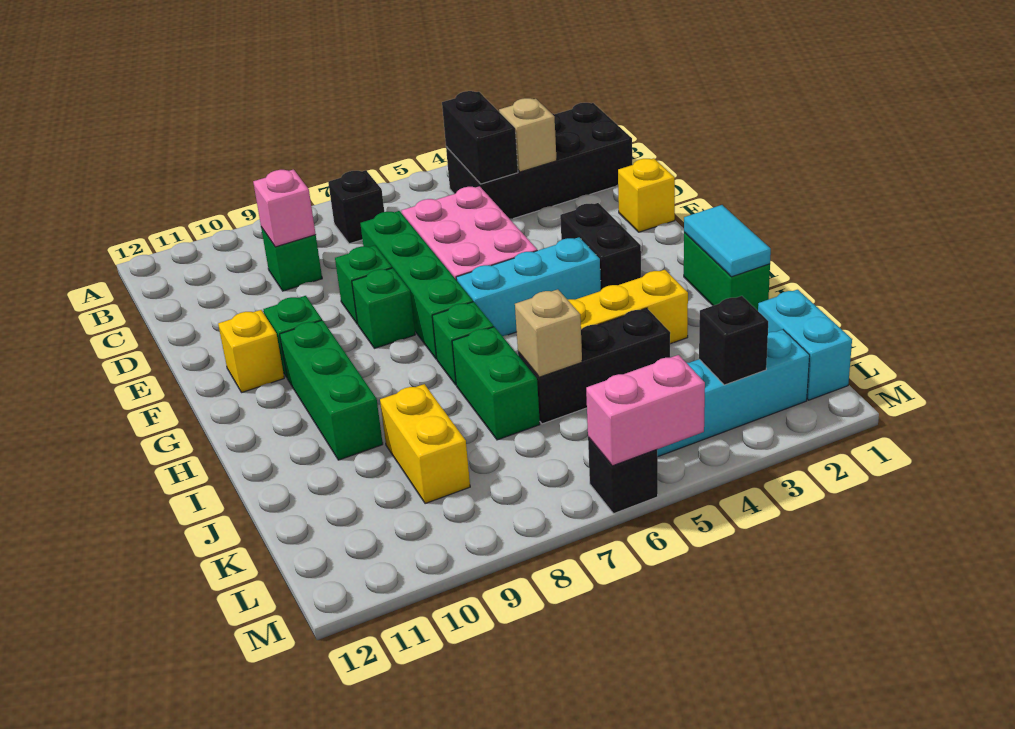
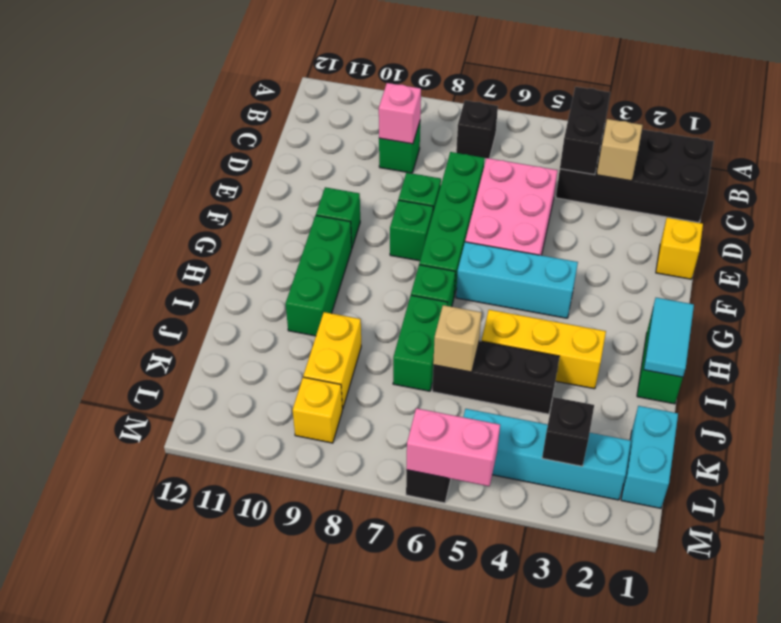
black brick F3:G3 level 1 -> none
yellow brick F11 level 1 -> yellow brick L9 level 1

